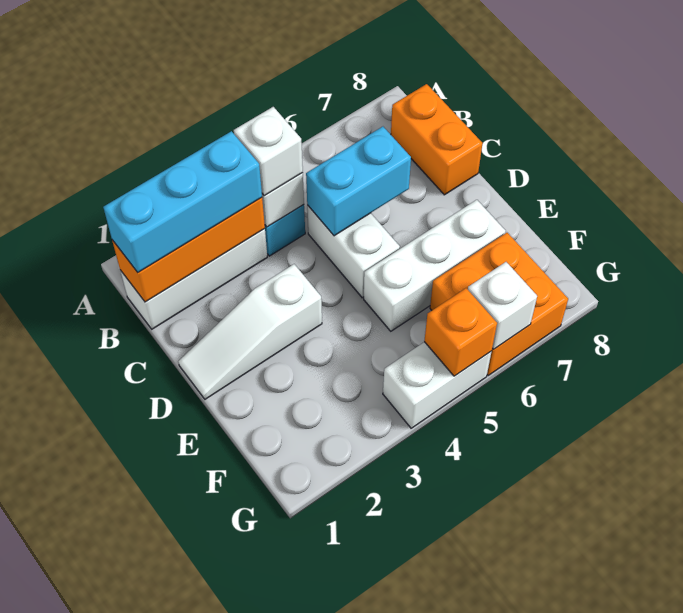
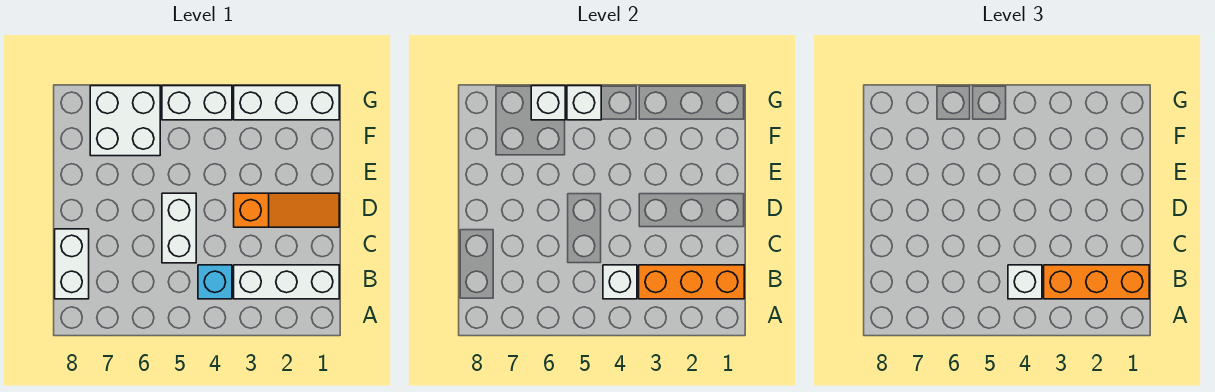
cyan brick B1:B3 level 3 -> orange brick B1:B3 level 3
orange brick B8:C8 level 1 -> white brick B8:C8 level 1
cyan brick C5:C6 level 2 -> none
white slope D1:D3 level 1 top 3 -> orange slope D1:D3 level 1 top 3
white brick E5:E7 level 1 -> white brick G1:G3 level 1
orange brick F6:G7 level 1 -> white brick F6:G7 level 1
orange brick G5 level 2 -> white brick G5 level 2

